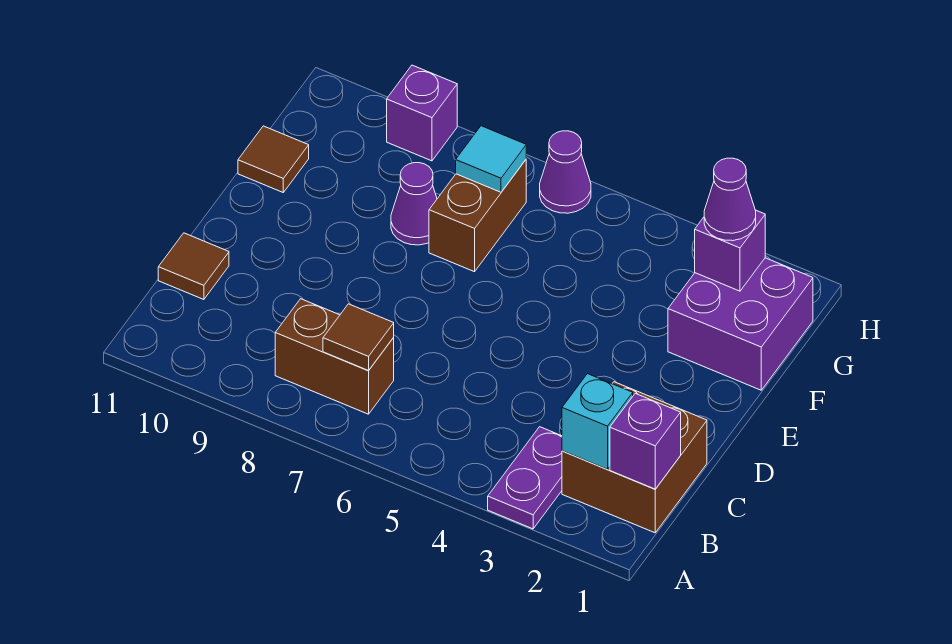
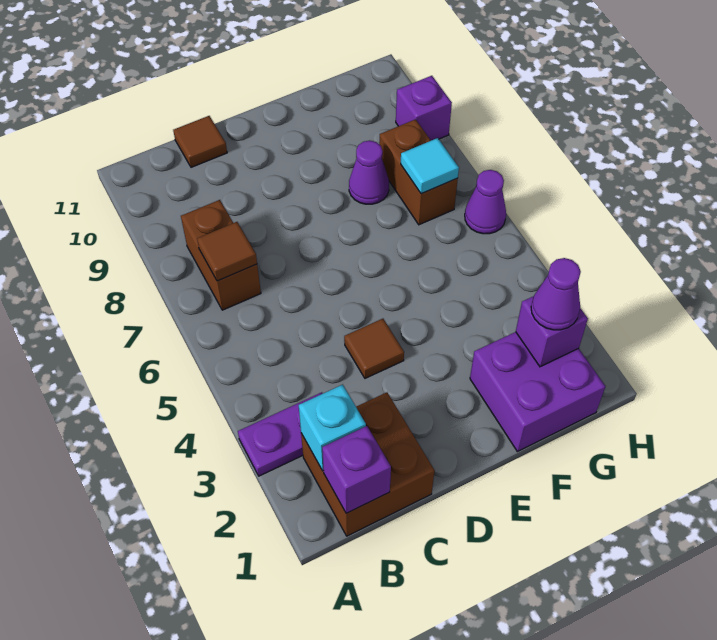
brown brick F7:G7 level 1 -> brown brick G7:G8 level 1
brown tile F11 level 1 -> brown tile D4 level 1

